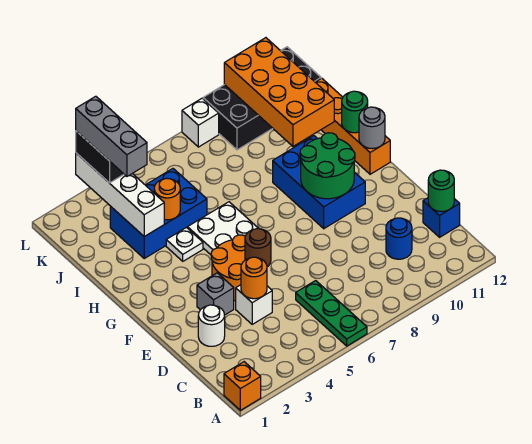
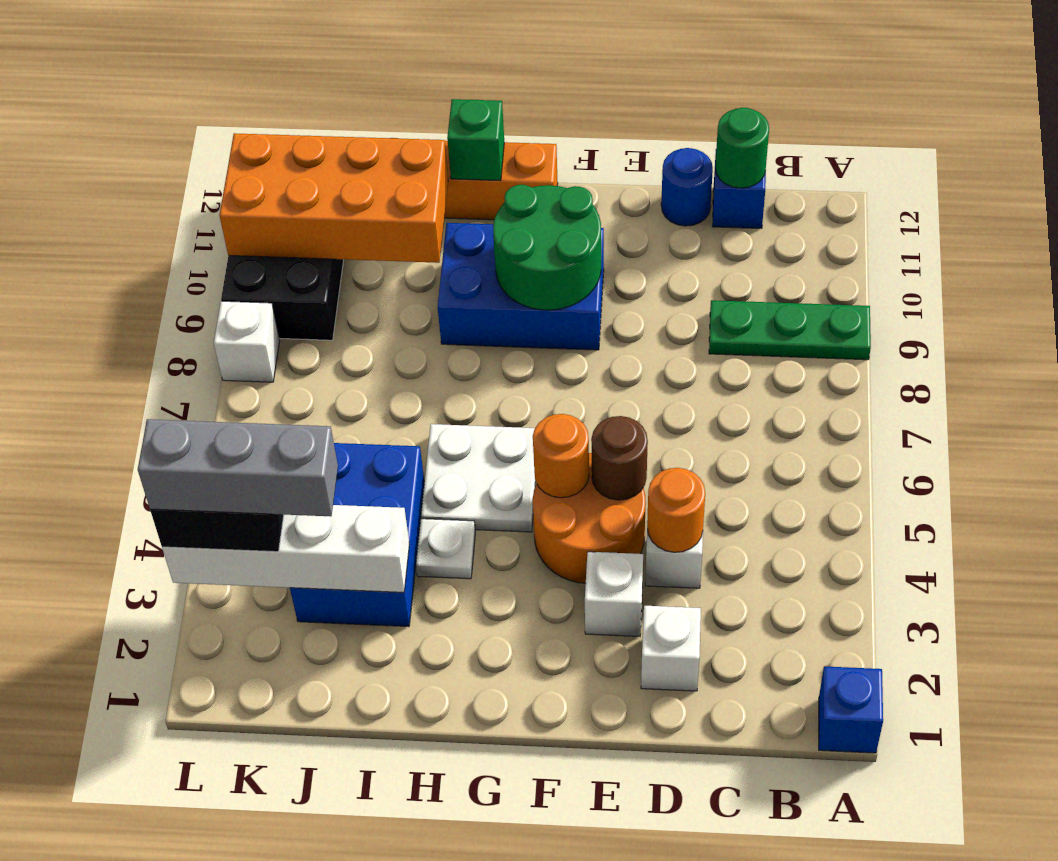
orange brick A1 level 1 -> blue brick A1 level 1
green plate A6:C6 level 1 -> green plate A9:C9 level 1
blue round brick C10 level 1 -> blue round brick D12 level 1
white round brick D2 level 1 -> white brick D2 level 1
grey brick E3 level 1 -> white brick E3 level 1
grey round brick G12 level 2 -> none
green round brick H12 level 2 -> green brick H12 level 2
orange round brick I4 level 2 -> orange round brick F5 level 2

